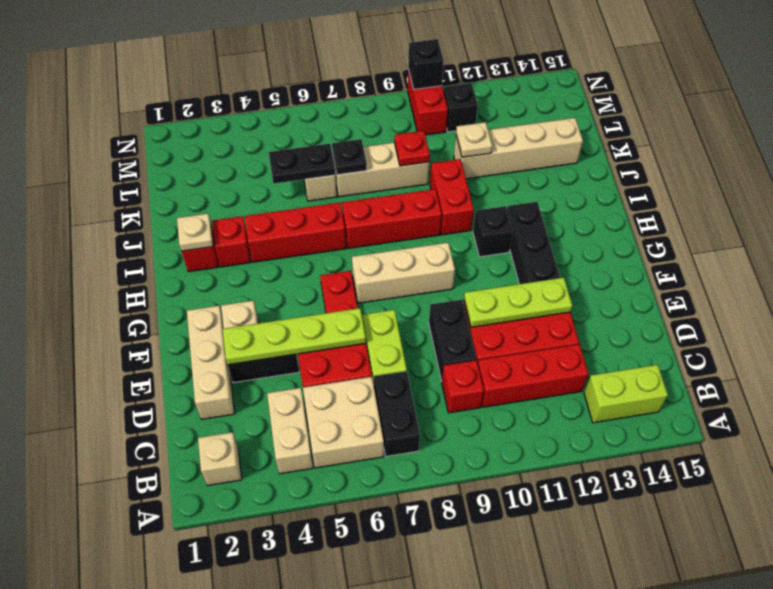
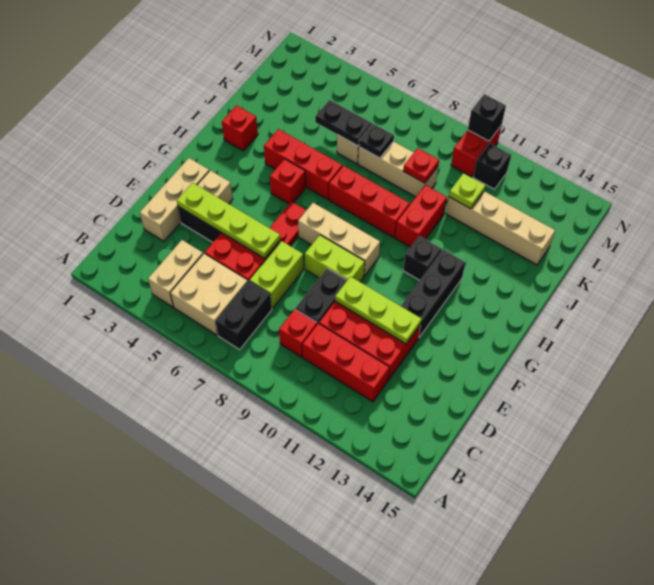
tan brick B2 level 1 -> none
lime brick B13:B14 level 1 -> lime brick F8:F9 level 1
tan plate I2 level 2 -> none
red brick I3 level 1 -> red brick H5 level 1
tan plate K11 level 2 -> lime plate K11 level 2

